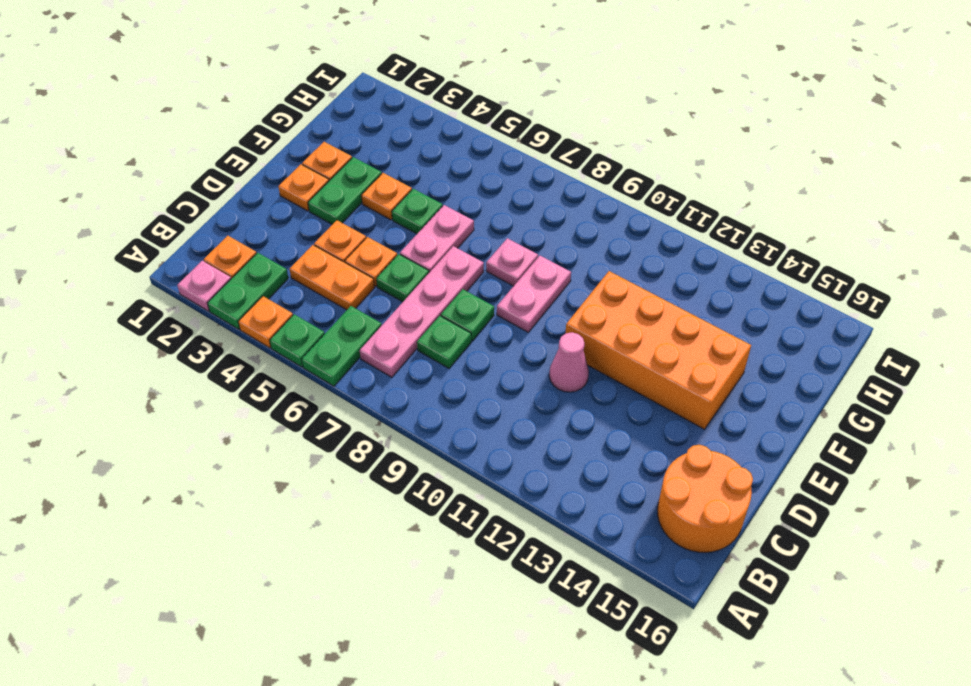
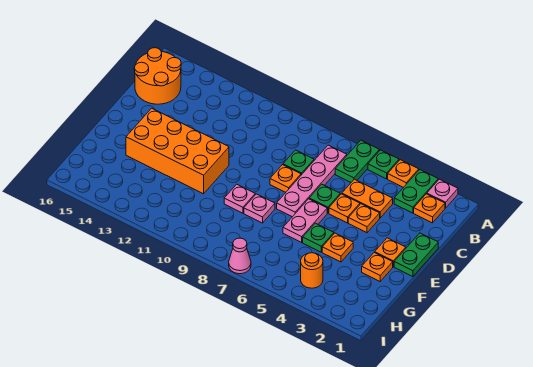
green plate D8 level 1 -> orange plate D8 level 1
pink cone D11 level 1 -> pink cone I7 level 1
green plate E3:F3 level 1 -> green plate D1:E1 level 1
pink plate E9:F9 level 1 -> pink plate F9 level 1
none -> orange round brick H4 level 1

